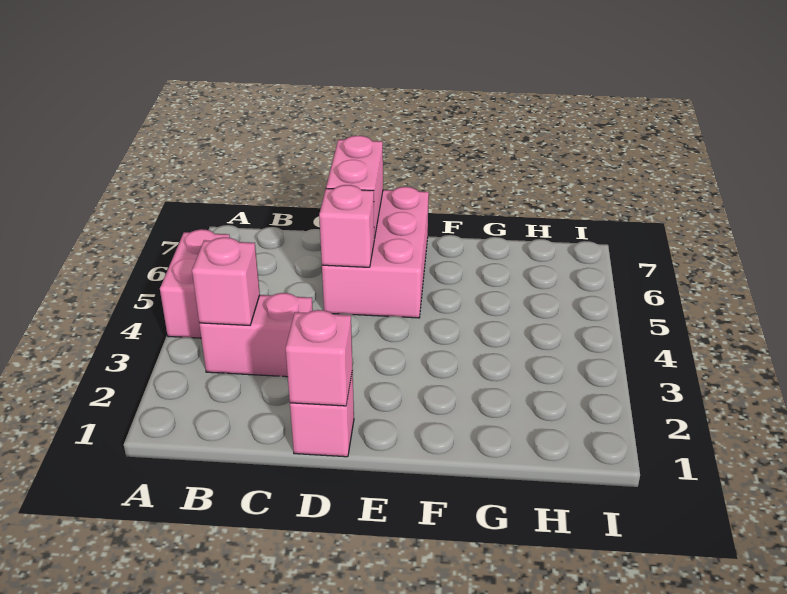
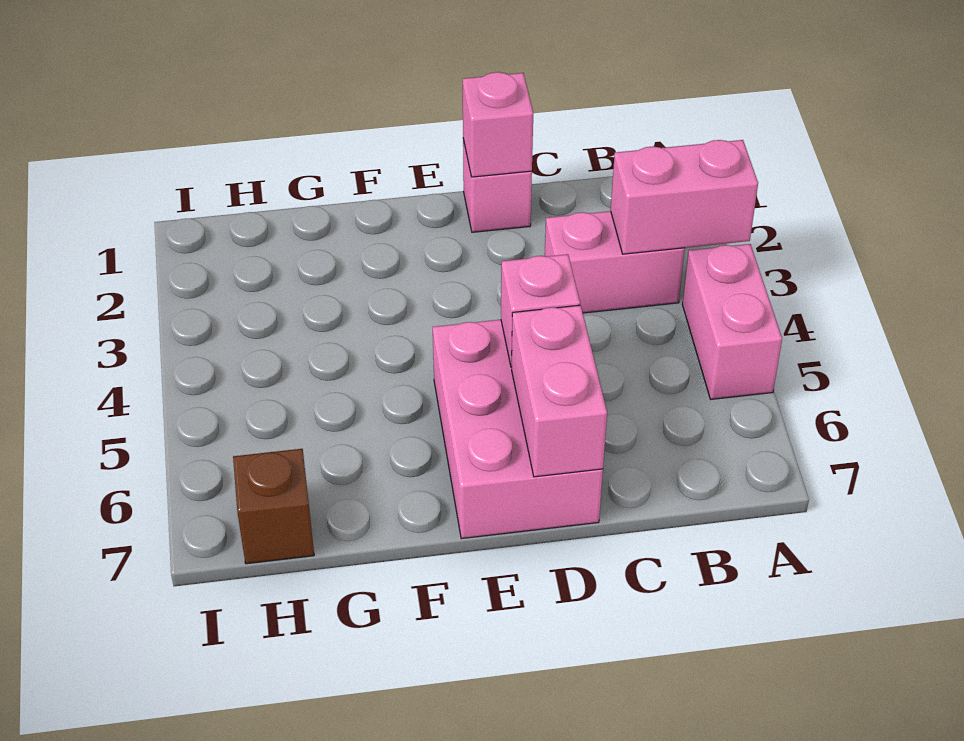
pink brick B3 level 2 -> pink brick A3:B3 level 2
none -> brown brick H7 level 1

